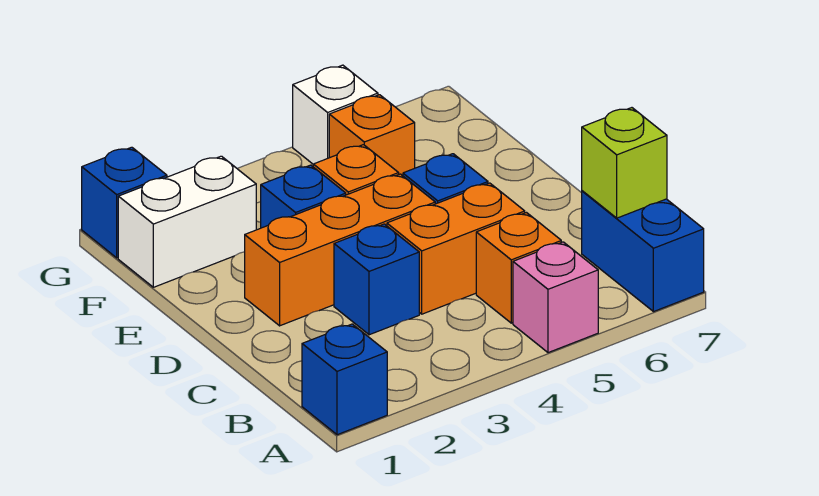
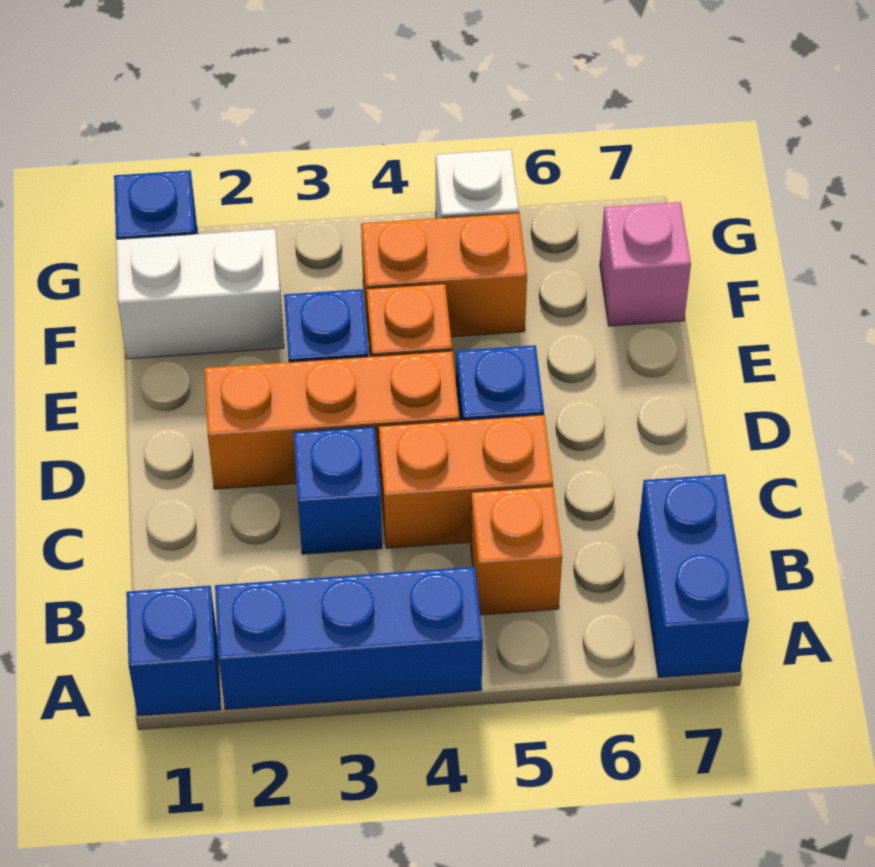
none -> blue brick A2:A4 level 1
pink brick A5 level 1 -> pink brick F7 level 1
lime brick B7 level 2 -> none
orange brick F5 level 1 -> orange brick F4:F5 level 1

